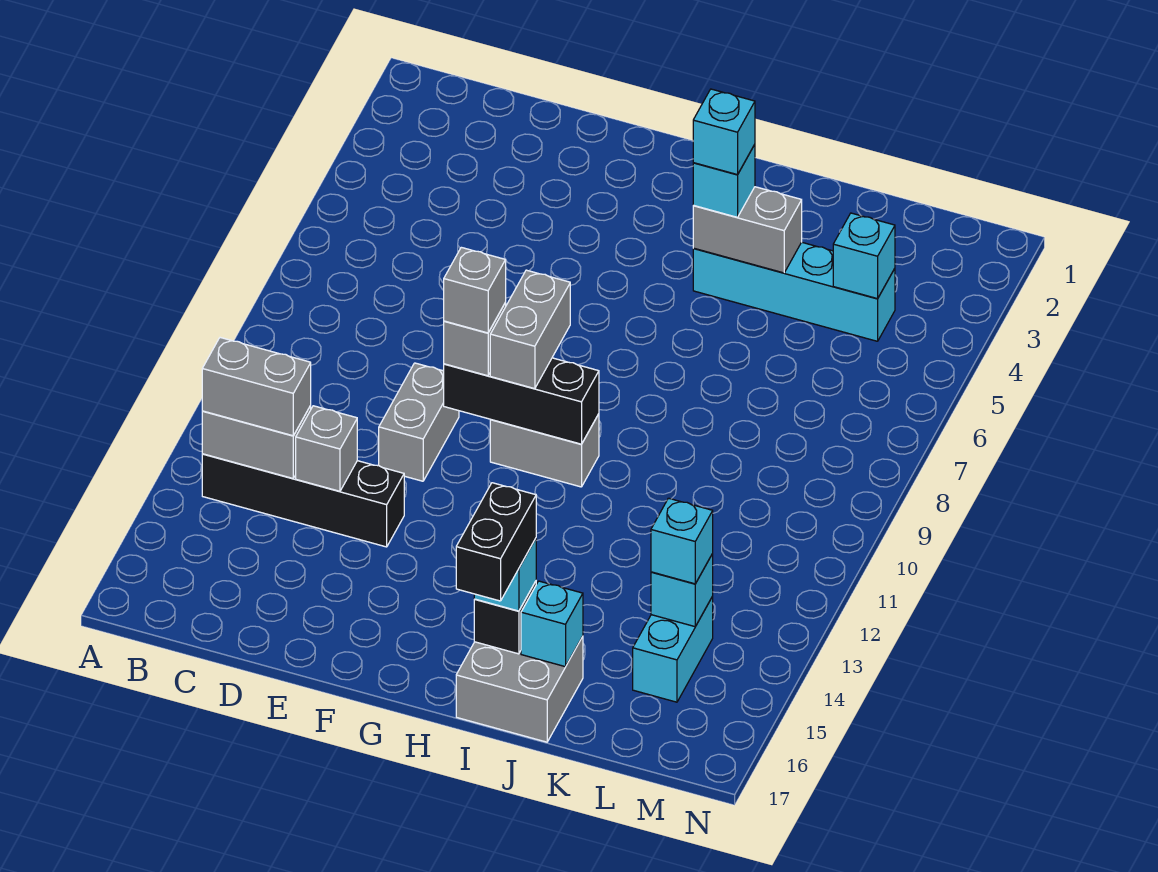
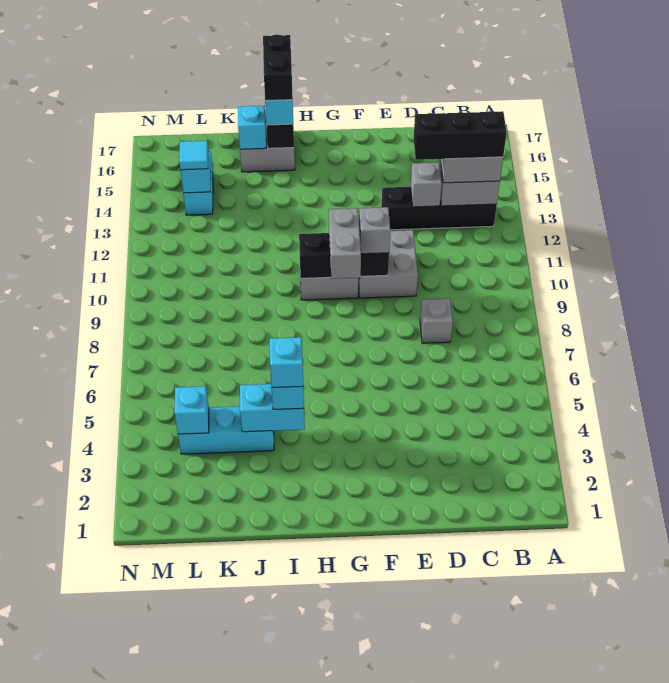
none -> black brick B13:D13 level 4
grey brick E10:E11 level 1 -> grey brick E10:F11 level 1
grey brick F10 level 4 -> grey brick D8 level 1
cyan brick I4:L4 level 1 -> cyan brick J4:L4 level 1
grey brick I4:J4 level 2 -> cyan brick I4:J4 level 2
cyan brick L14 level 3 -> cyan tile L14 level 3

